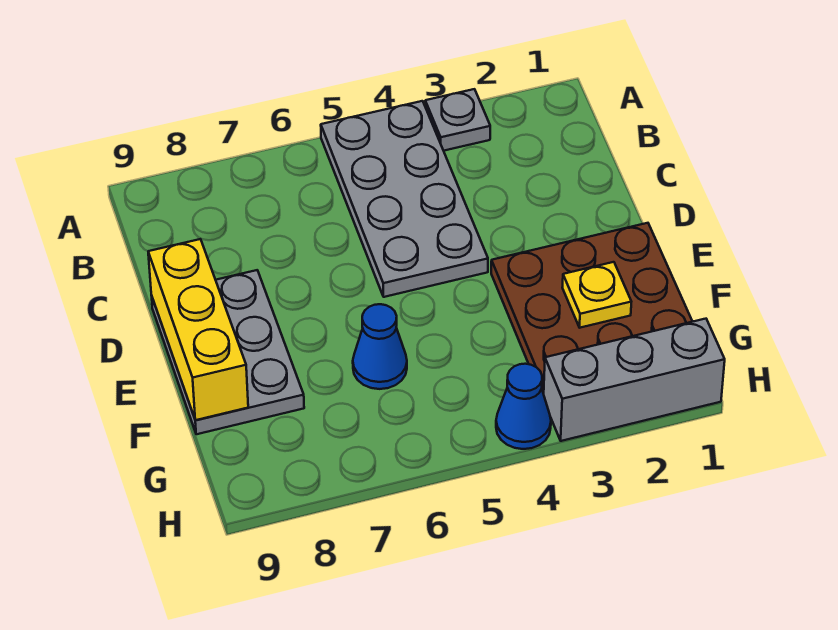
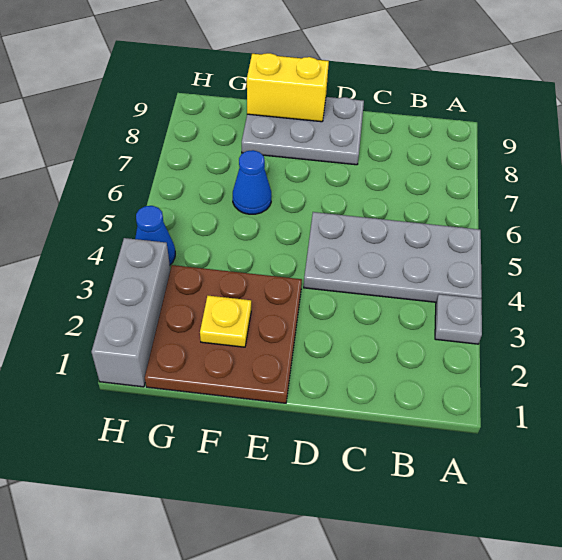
yellow brick D9:F9 level 2 -> yellow brick E9:F9 level 2

